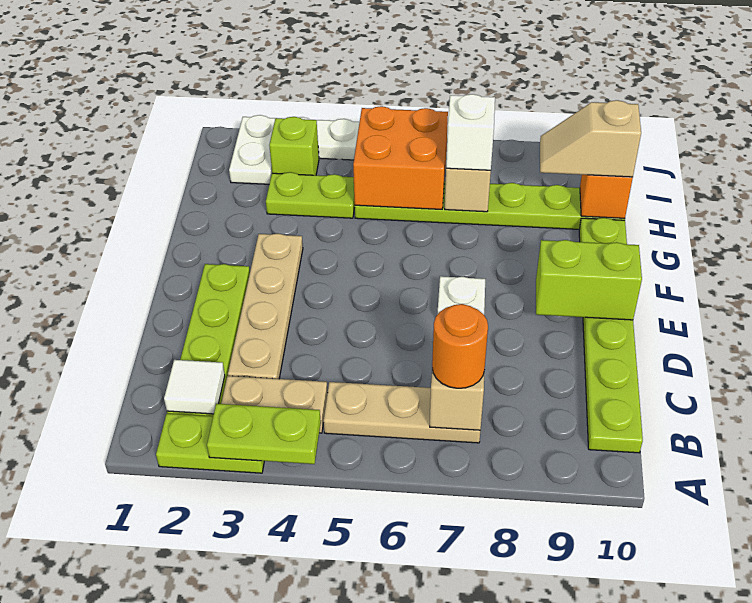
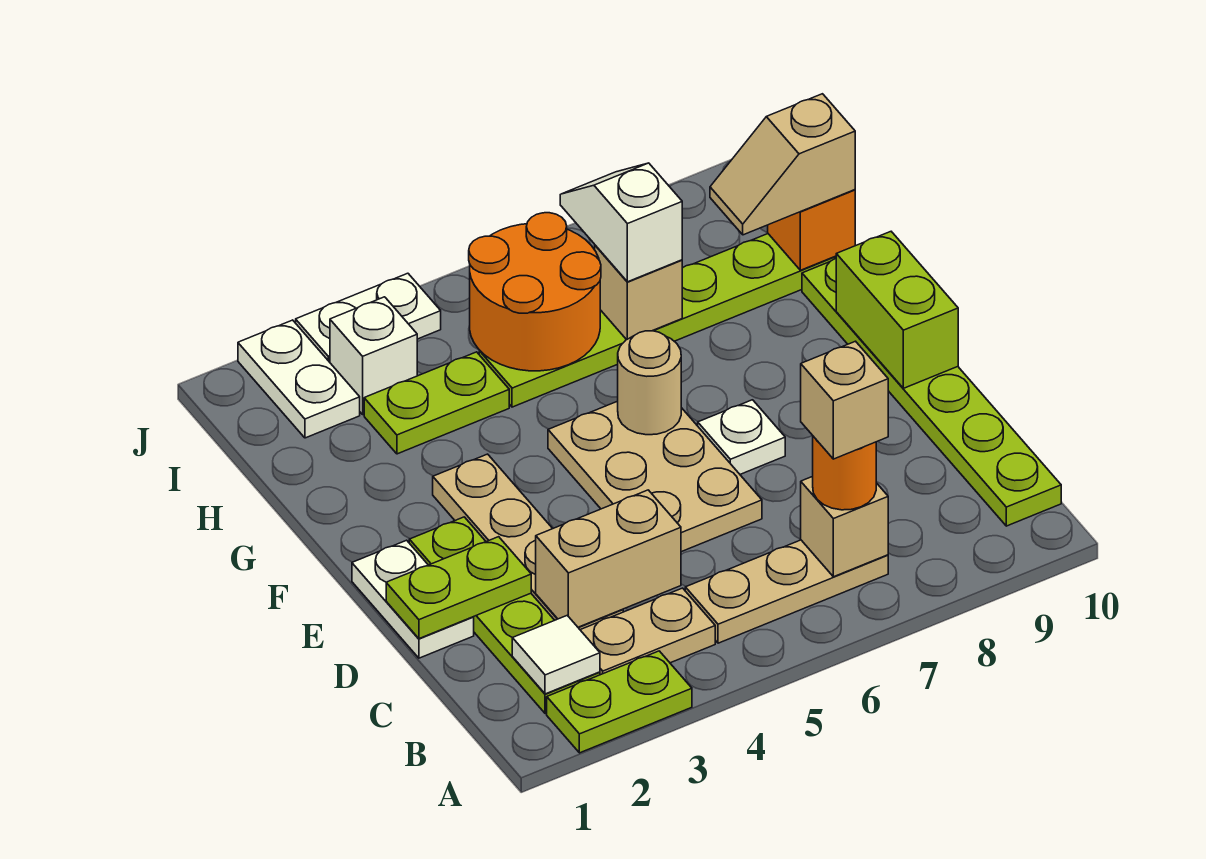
lime plate A3:A4 level 2 -> lime plate D1:D2 level 2
none -> tan brick B7 level 4
none -> tan brick C3:C4 level 2
none -> white plate D1:E1 level 1
none -> tan plate D5:F6 level 1
lime brick E9:E10 level 2 -> lime brick E10:F10 level 2
none -> tan round brick F6 level 2
orange brick H5:I6 level 2 -> orange round brick H5:I6 level 2
lime brick I3 level 1 -> white brick I3 level 1

